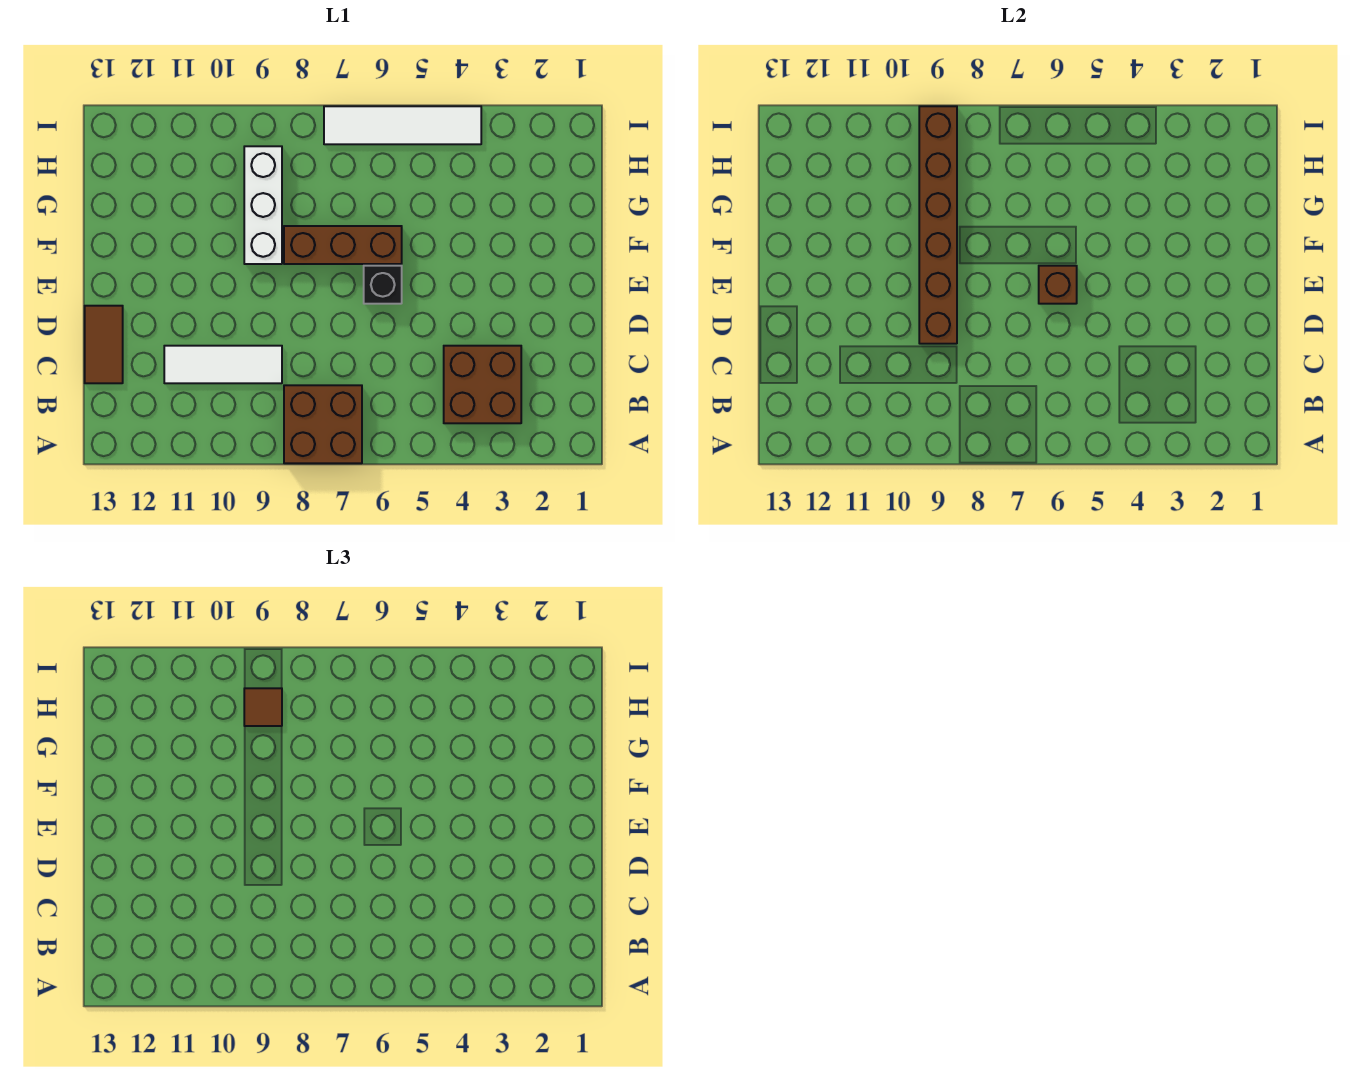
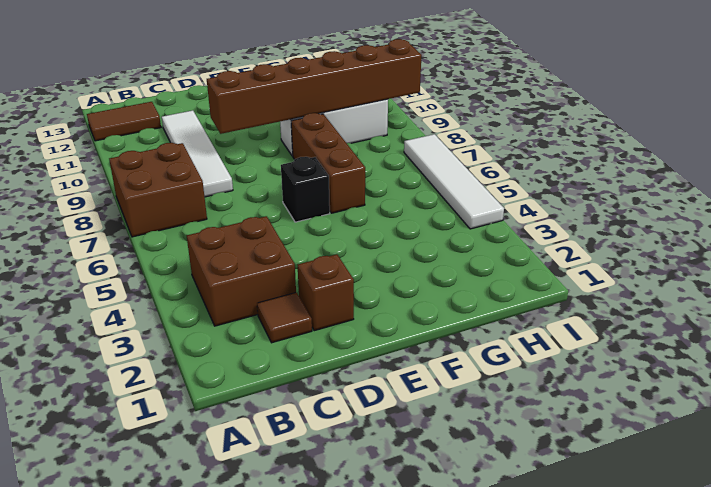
white tile C9:C11 level 1 -> white tile C8:C11 level 1
brown tile C13:D13 level 1 -> brown tile A12:B12 level 1
brown brick E6 level 2 -> brown brick D2 level 1
brown tile H9 level 3 -> brown tile C2 level 1

